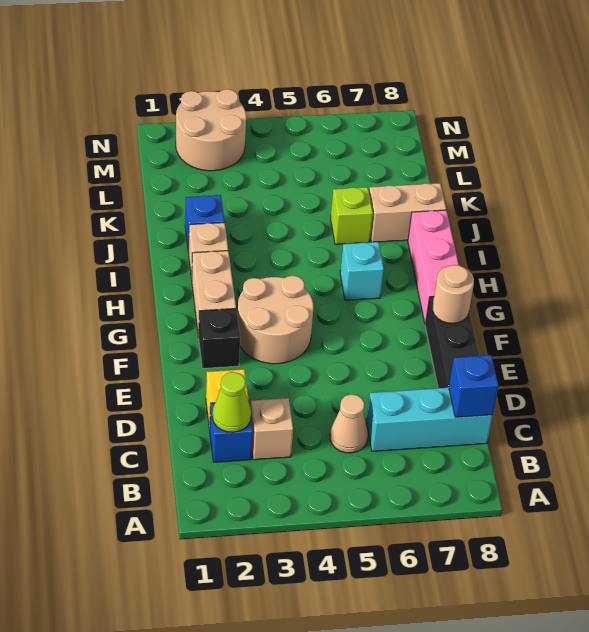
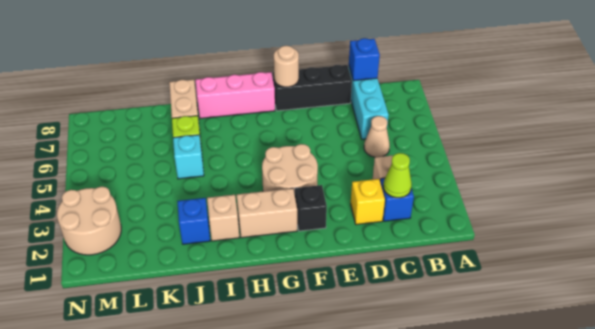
cyan brick H6 level 1 -> cyan brick J5 level 1

